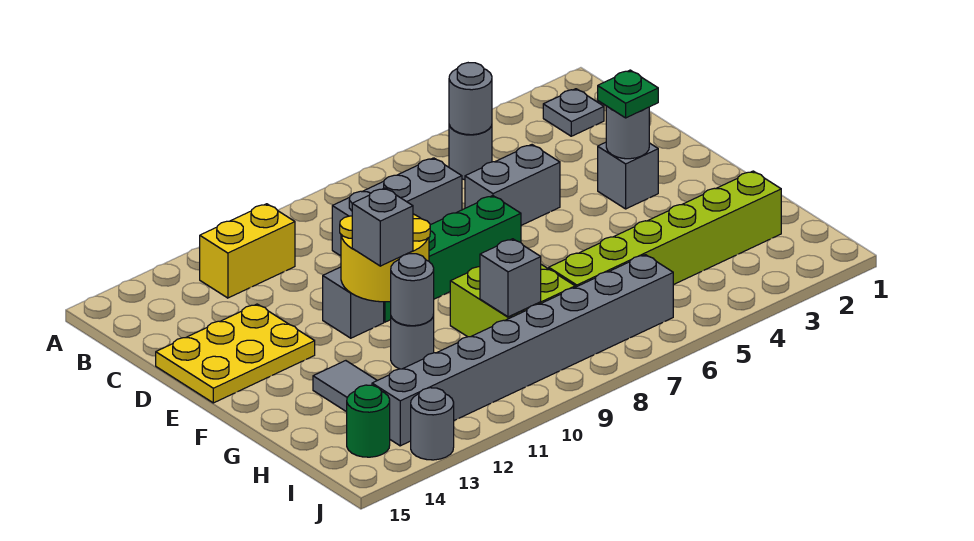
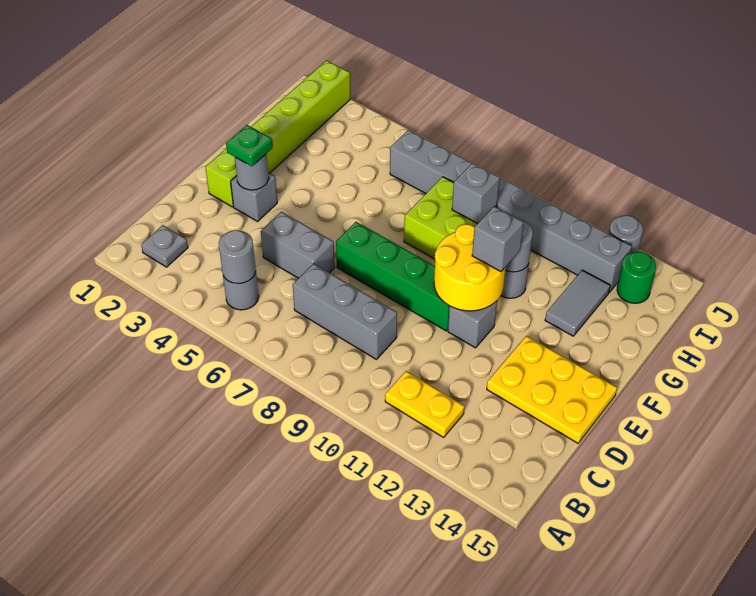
yellow brick B11:B12 level 1 -> yellow plate B11:B12 level 1
lime brick H2:H7 level 1 -> lime brick E2:J2 level 1

